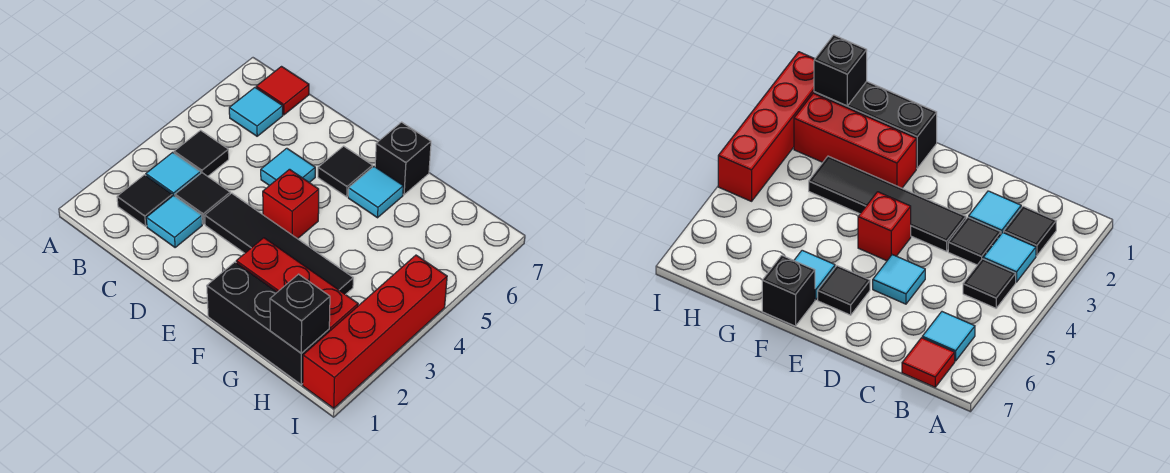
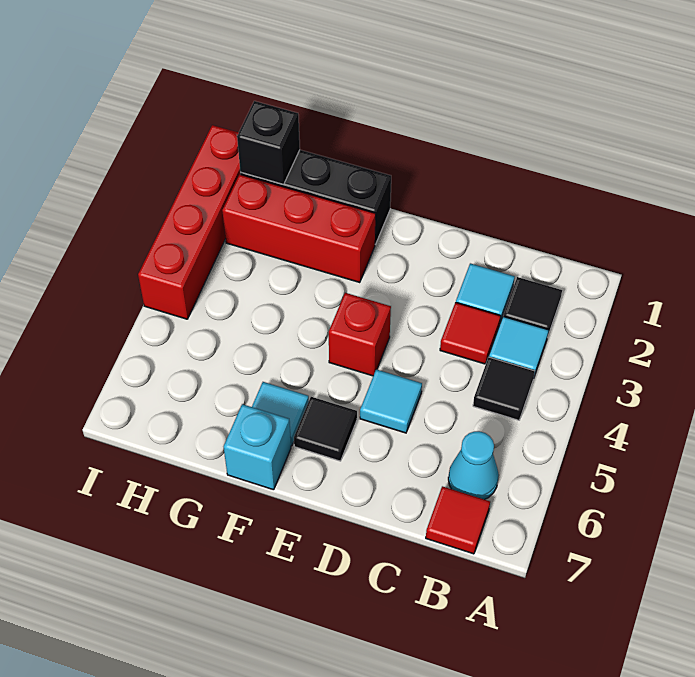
cyan tile B6 level 1 -> cyan cone B6 level 1
black tile C3 level 1 -> red tile C3 level 1
black tile D3:G3 level 1 -> none
black brick F7 level 1 -> cyan brick F7 level 1

